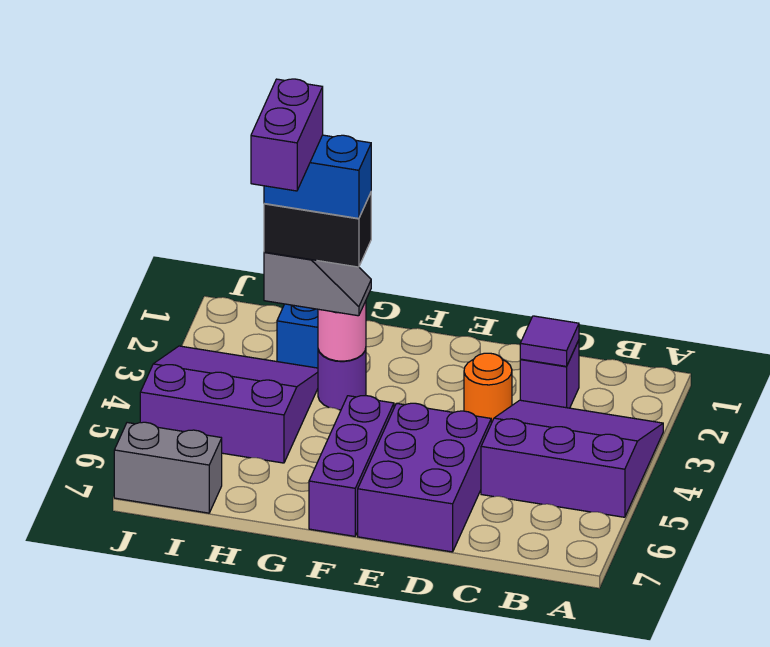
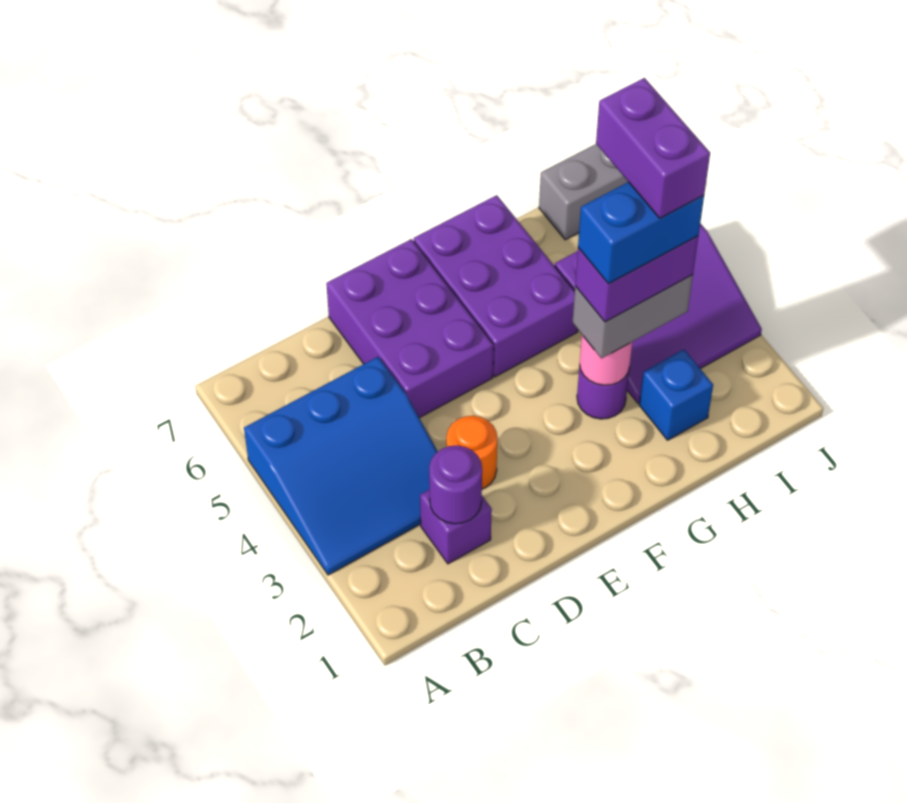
purple slope A3:C5 level 1 top 5 -> blue slope A3:C5 level 1 top 5
purple tile C2 level 2 -> purple round brick C2 level 2
purple brick F5:F7 level 1 -> purple brick F5:G7 level 1
grey slope G3:H3 level 3 top H -> grey brick G3:H3 level 3
black brick G3:H3 level 4 -> purple brick G3:H3 level 4

